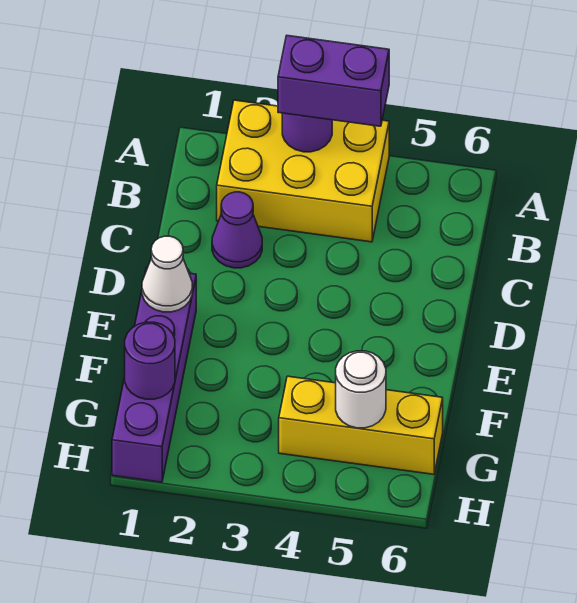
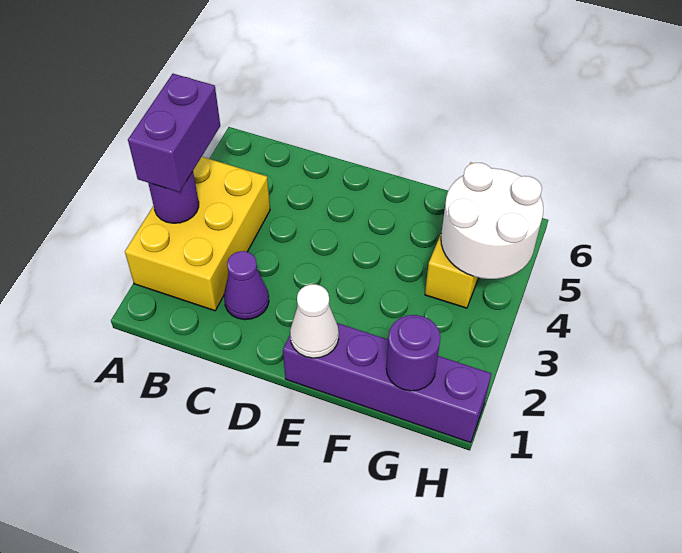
white round brick G5 level 2 -> white round brick G4:H5 level 2

